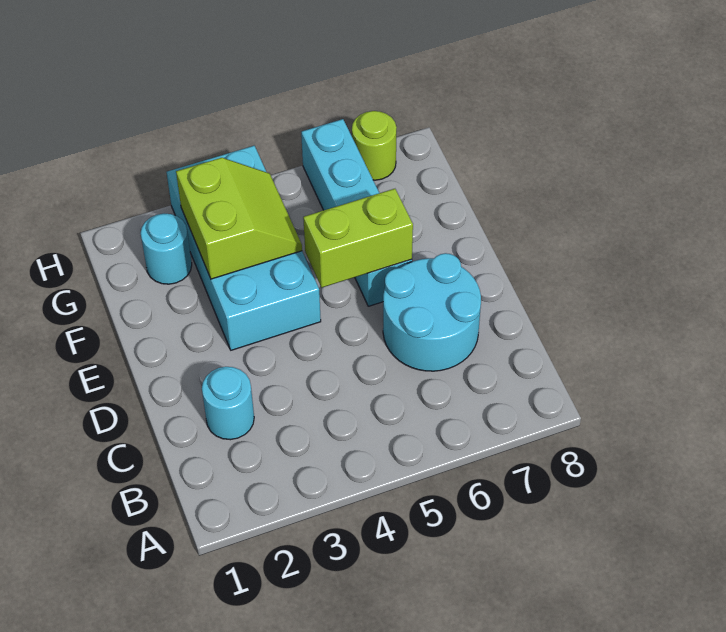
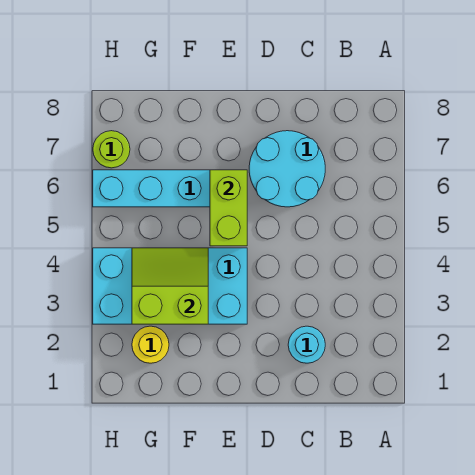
cyan round brick G2 level 1 -> yellow round brick G2 level 1

